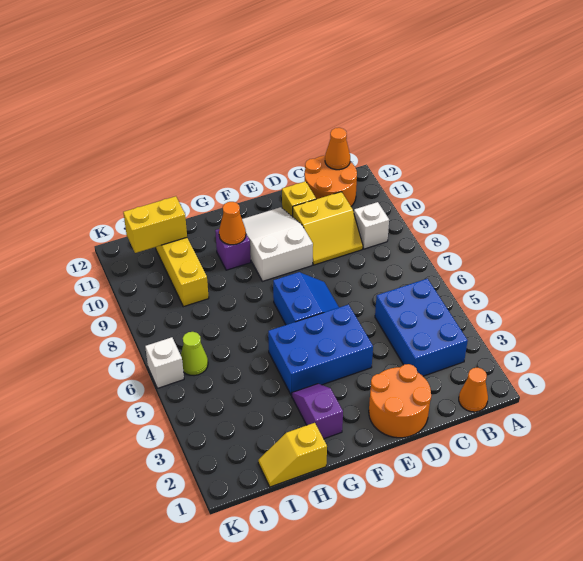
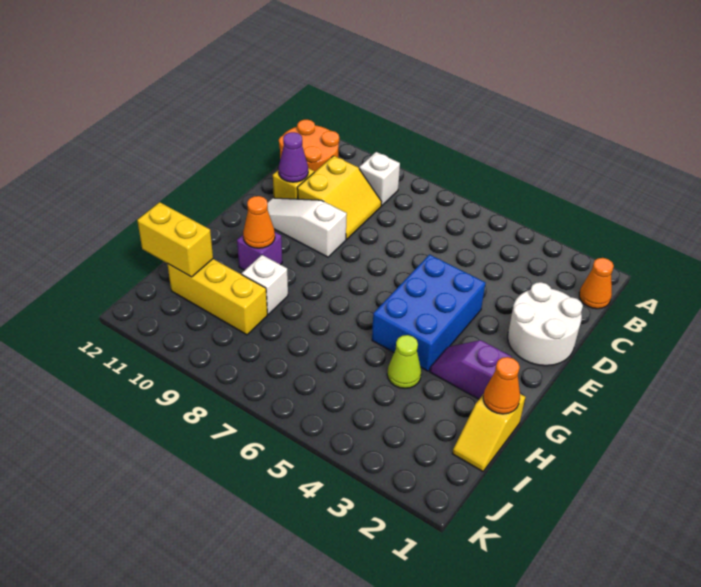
blue brick B3:C5 level 1 -> none
orange cone B12 level 2 -> orange cone H1 level 2
orange round brick D1:E2 level 1 -> white round brick D1:E2 level 1
none -> purple cone D11 level 2
blue slope E6:F7 level 1 top F -> none
white slope E9:F11 level 1 top 9 -> white slope E9:E11 level 1 top 9
yellow brick I11:J11 level 2 -> yellow brick I11:I12 level 2
lime cone J6 level 1 -> lime cone H4 level 1
white brick K6 level 1 -> white brick H9 level 1

